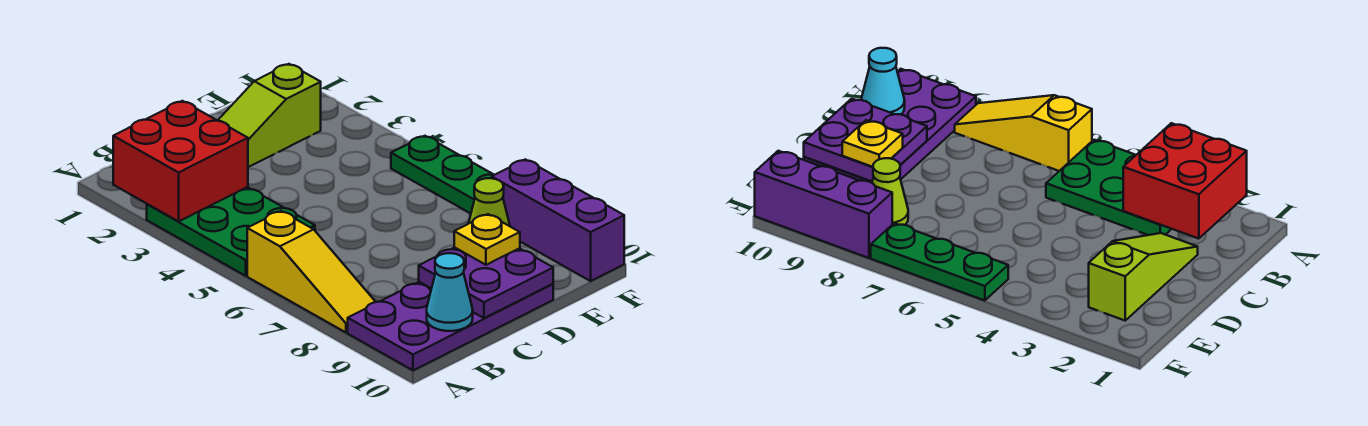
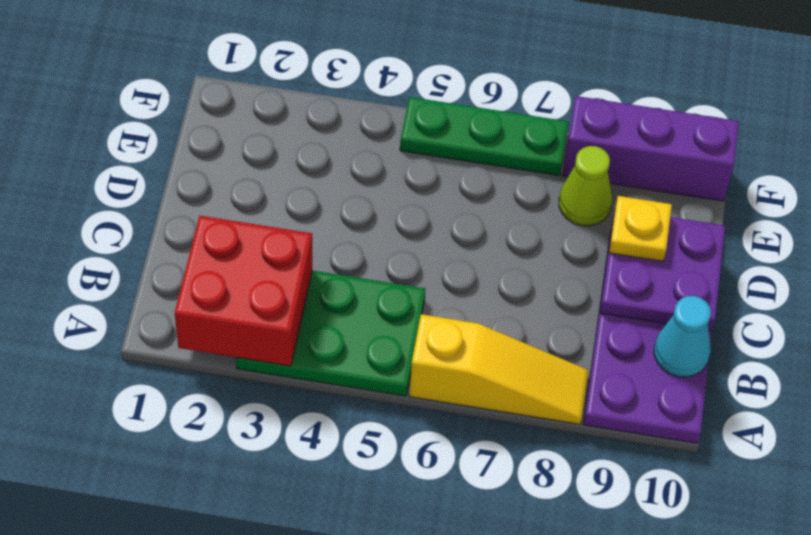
lime slope C2:E2 level 1 top E -> none

